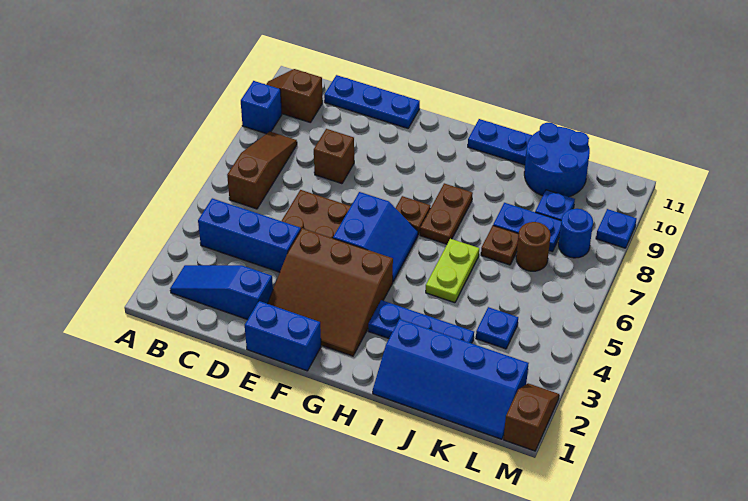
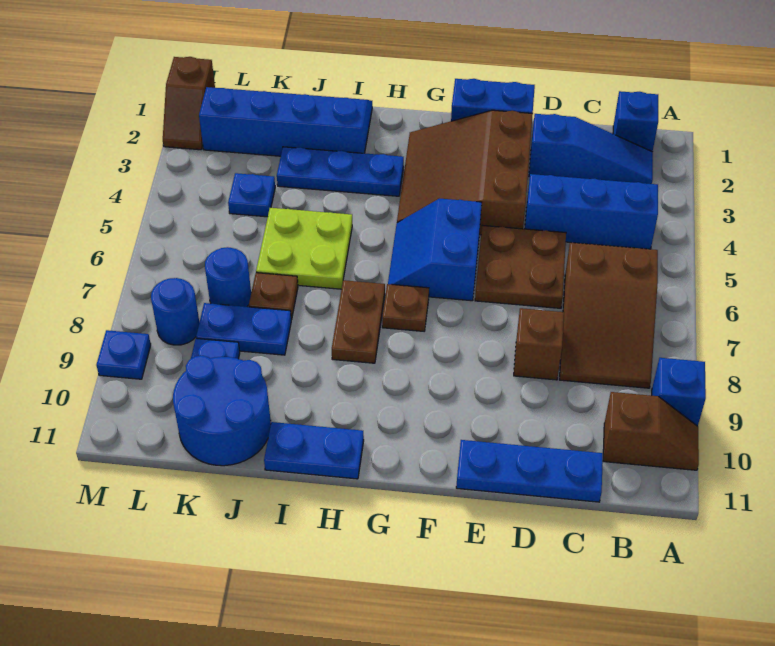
none -> blue brick B1 level 1
brown slope B6:B8 level 1 top 6 -> brown slope B6:C8 level 1 top 6
brown slope E2:G4 level 1 top 4 -> brown slope E2:G4 level 1 top E
lime plate I5:I6 level 1 -> lime plate I5:J6 level 1
brown round brick K7 level 1 -> blue round brick K7 level 1

